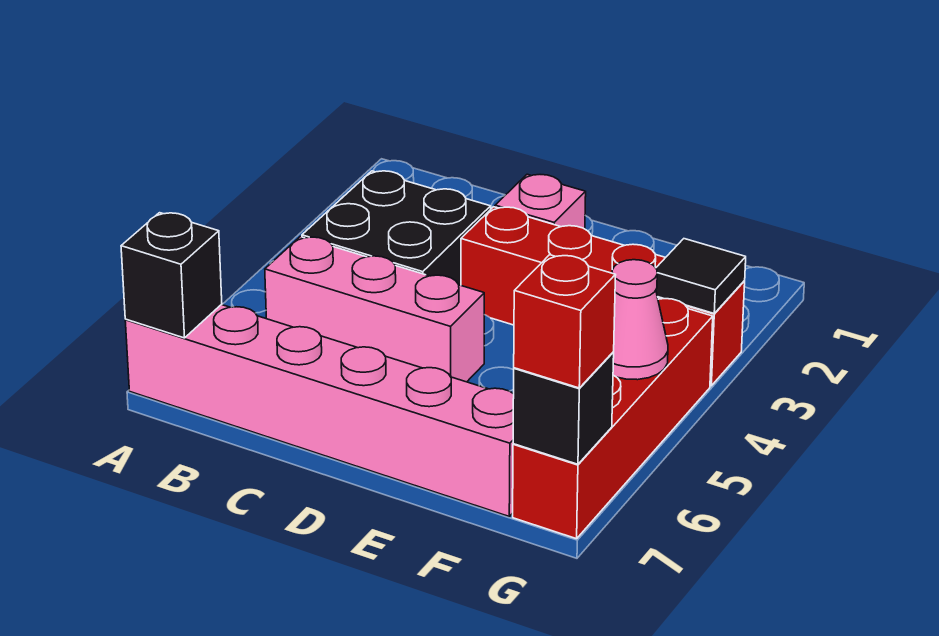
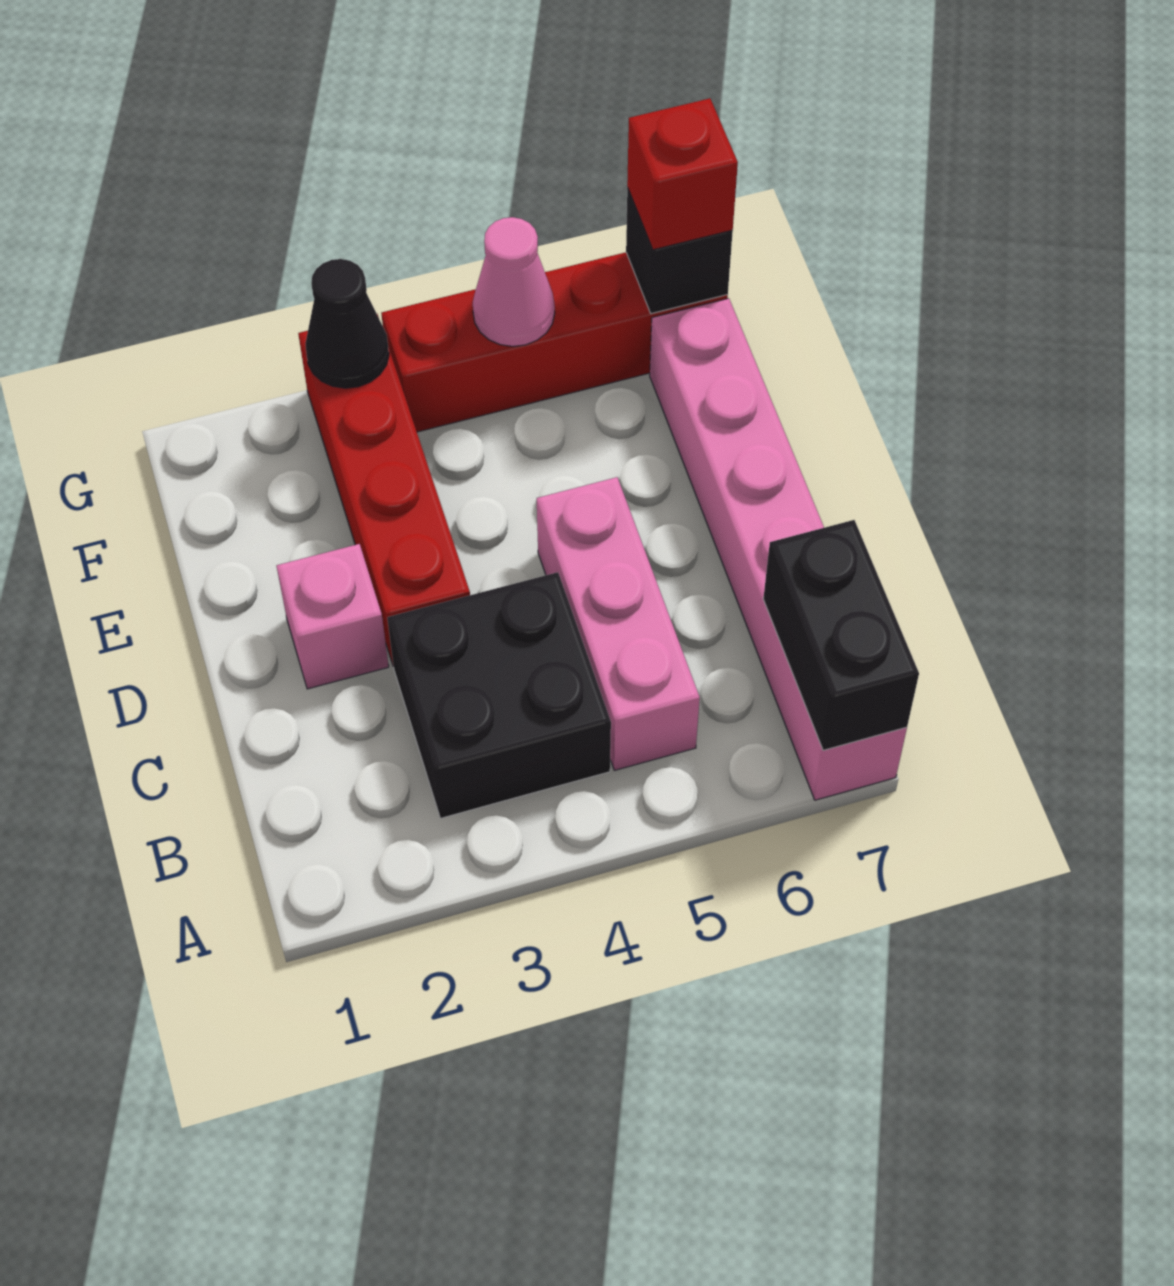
black brick A7 level 2 -> black brick A7:B7 level 2
black tile G3 level 2 -> black cone G3 level 2

